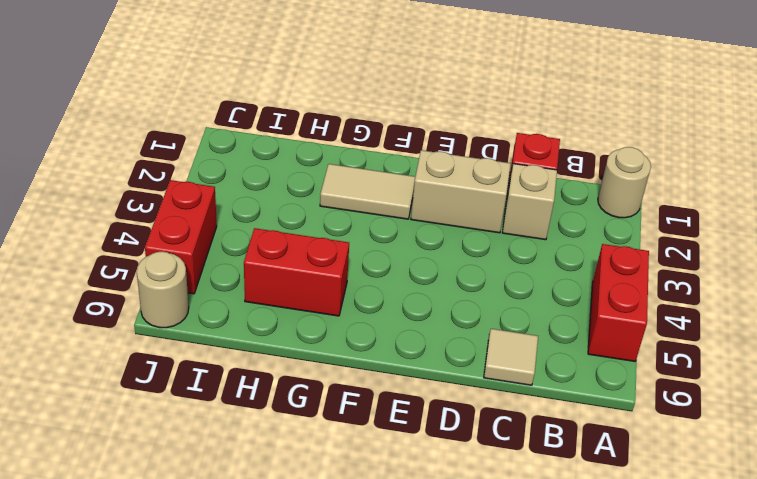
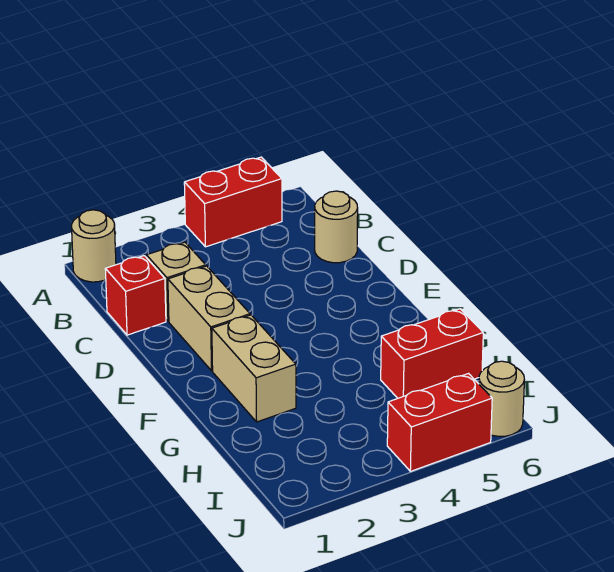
tan tile C6 level 1 -> tan round brick C6 level 1
tan tile F2:G2 level 1 -> tan brick F2:G2 level 1
red brick G5:H5 level 1 -> red brick H5:H6 level 1

